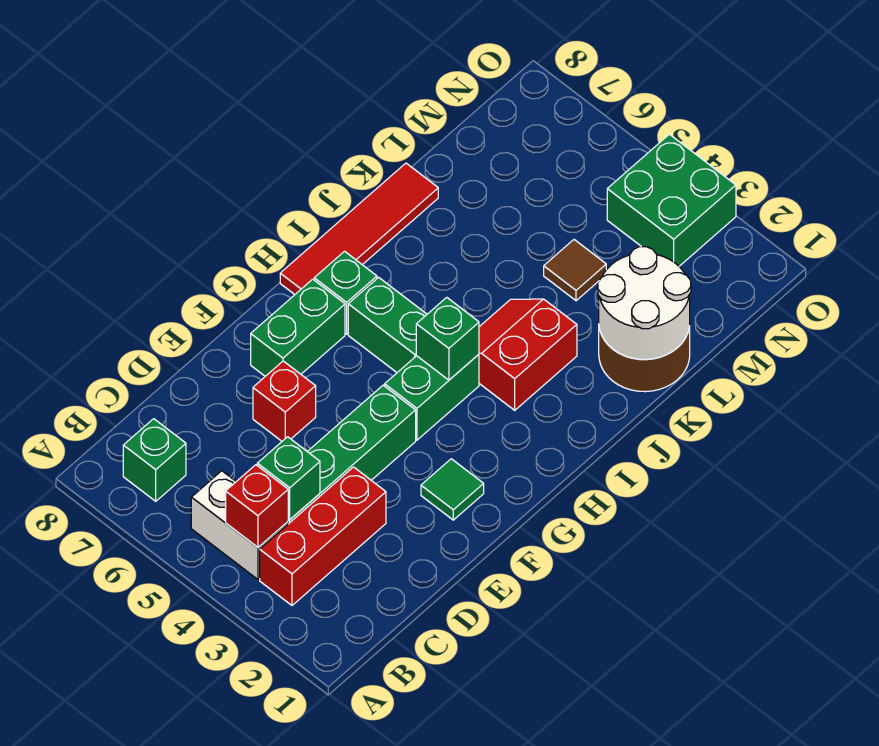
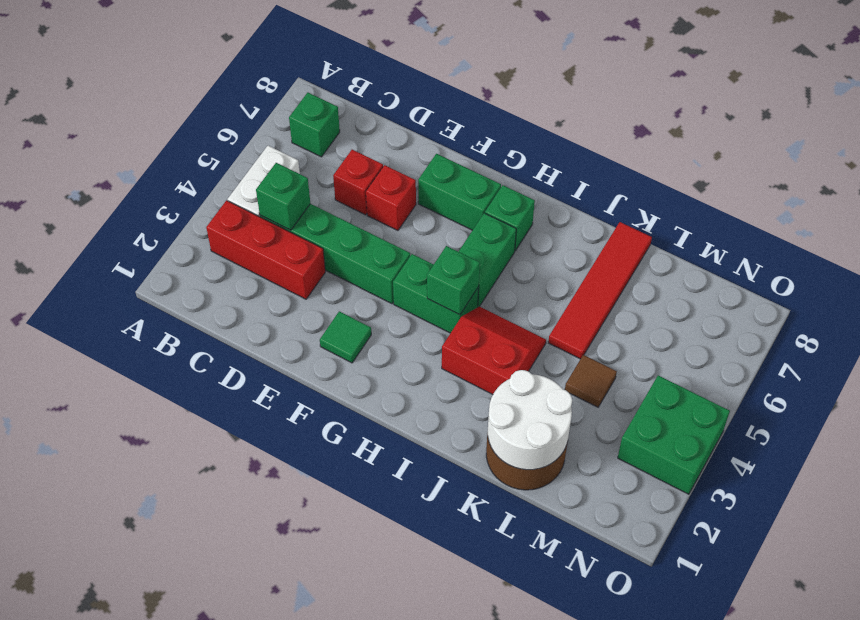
red brick B4 level 2 -> red brick D6 level 1
red tile H8:K8 level 1 -> red tile K5:K8 level 1

